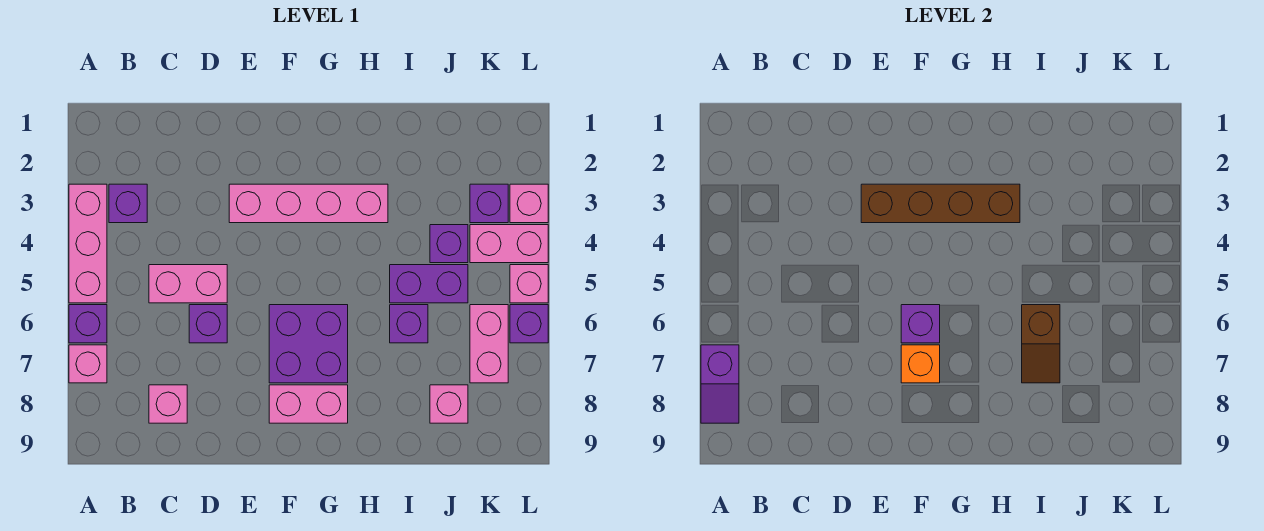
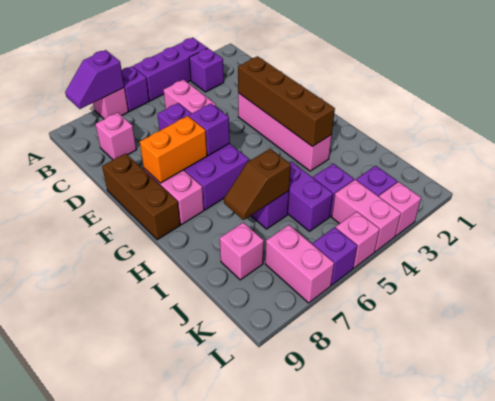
pink brick A3:A5 level 1 -> purple brick A3:A5 level 1
none -> brown brick E9:G9 level 1
orange brick F7 level 2 -> orange brick F7:F8 level 2
pink brick K6:K7 level 1 -> pink brick K7:L7 level 1

